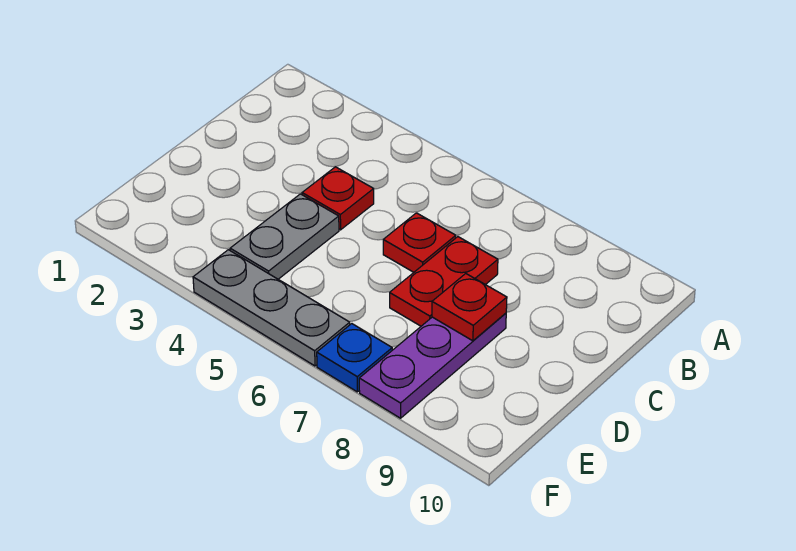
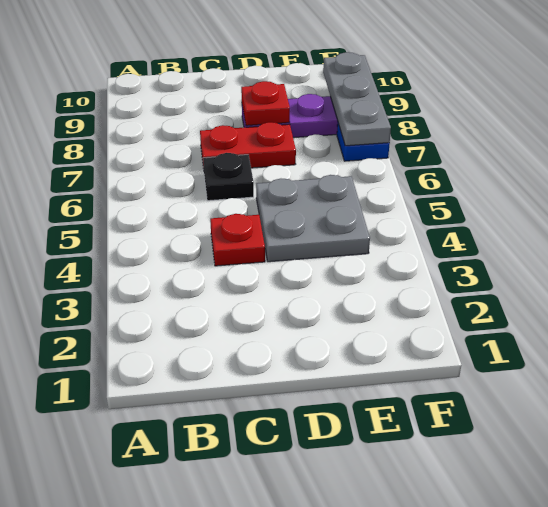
red plate C6 level 1 -> black plate C6 level 1
grey plate D4:E4 level 1 -> grey plate D4:E5 level 1
grey plate F4:F6 level 1 -> grey plate F7:F9 level 2

